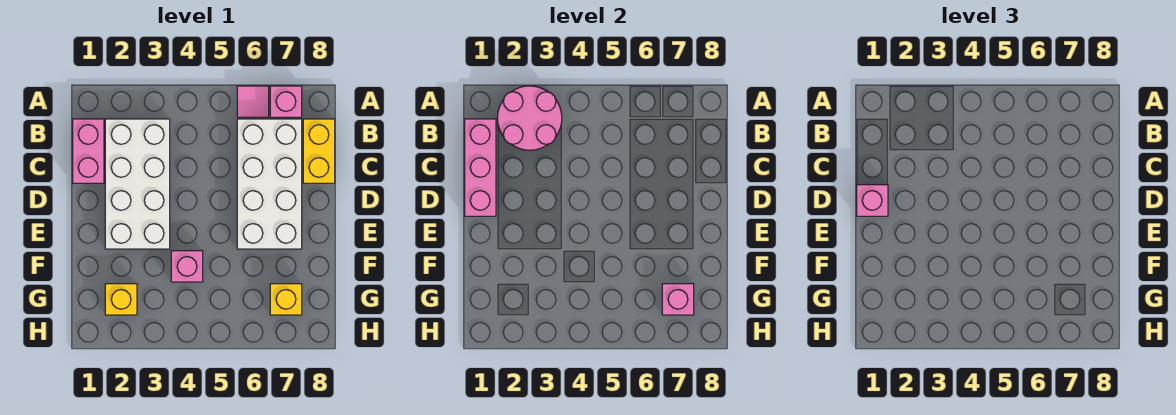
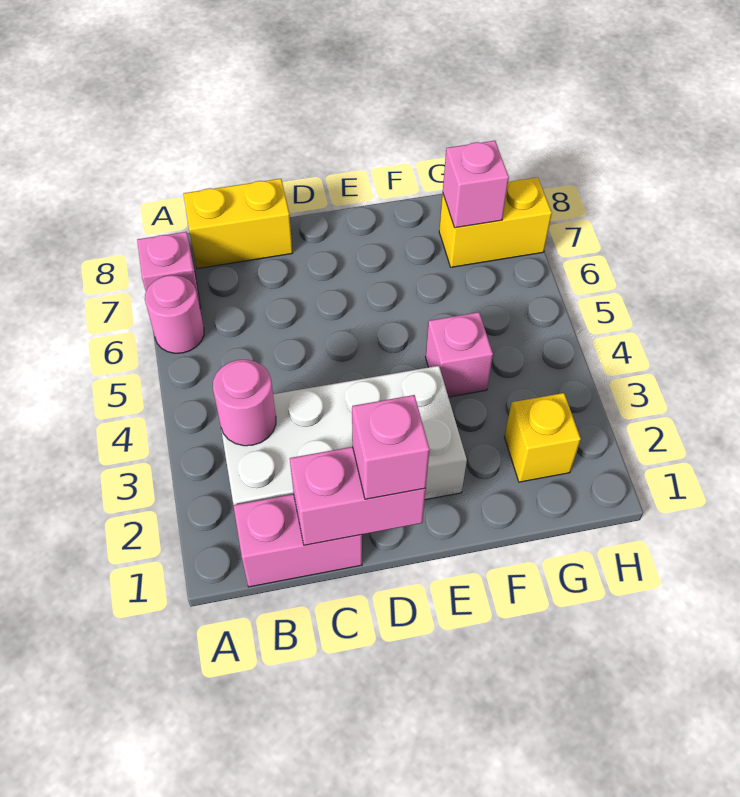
pink round brick A2:B3 level 2 -> pink round brick B3 level 2
pink tile A6 level 1 -> pink round brick A6 level 1
pink brick B1:D1 level 2 -> pink brick C1:D1 level 2
white brick B6:E7 level 1 -> none
yellow brick G7 level 1 -> yellow brick G7:H7 level 1

